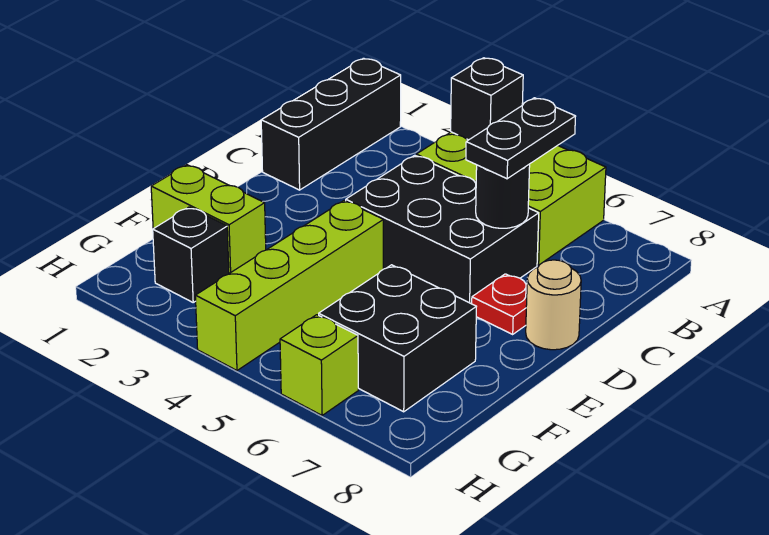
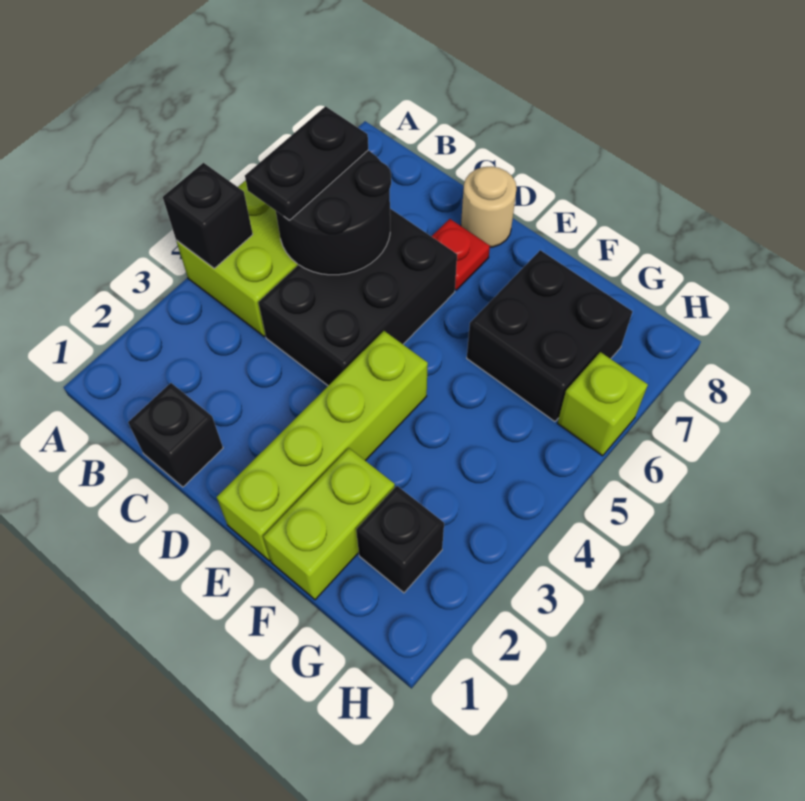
black brick A1:C1 level 1 -> black brick C1 level 1
black plate B6:C6 level 3 -> black plate B5:B6 level 3
black round brick C6 level 2 -> black round brick B5:C6 level 2
lime brick E4:H4 level 1 -> lime brick E1:E4 level 1

